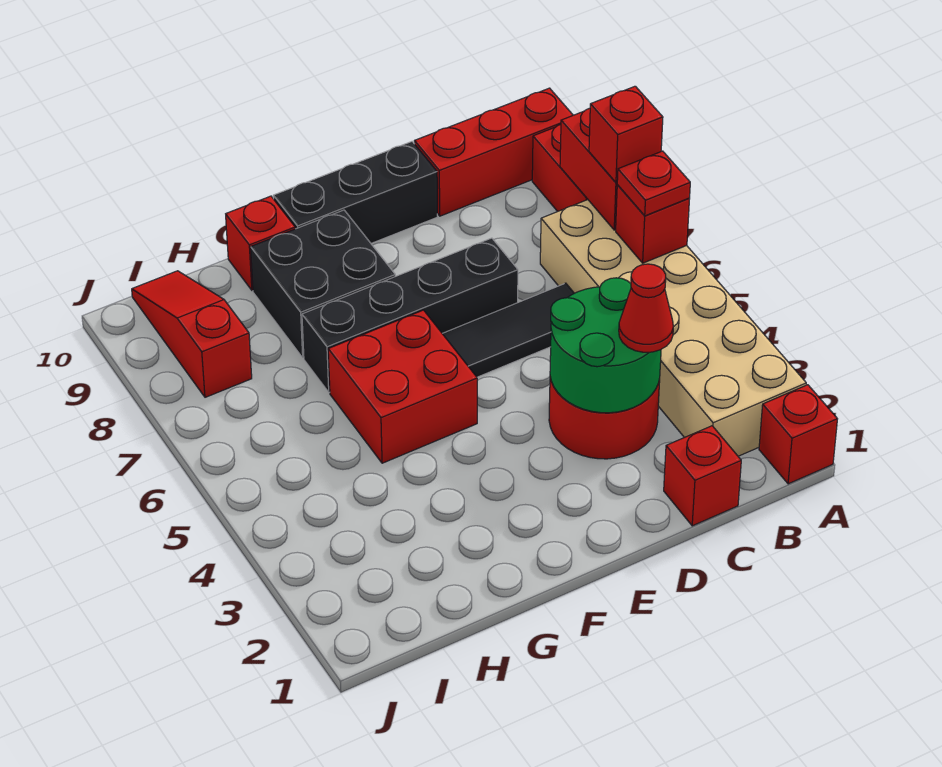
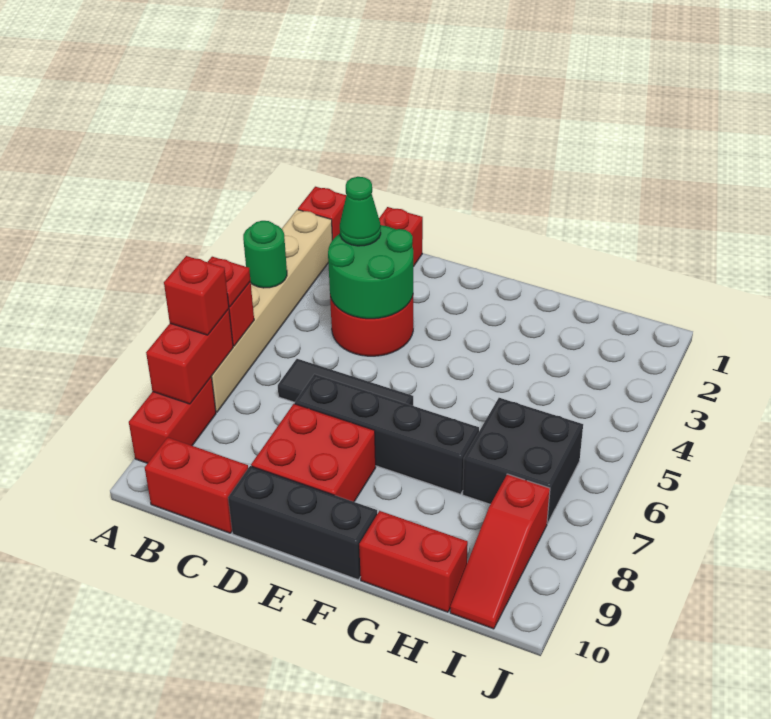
tan brick A2:B7 level 1 -> tan brick A2:A7 level 1
none -> green round brick A4 level 2
red brick A10:C10 level 1 -> red brick B10:C10 level 1
red cone C3 level 3 -> green cone C3 level 3
red brick F5:G6 level 1 -> red brick D8:E9 level 1
black brick F8:G9 level 1 -> black brick H6:I7 level 1
red brick G10 level 1 -> red brick G10:H10 level 1

